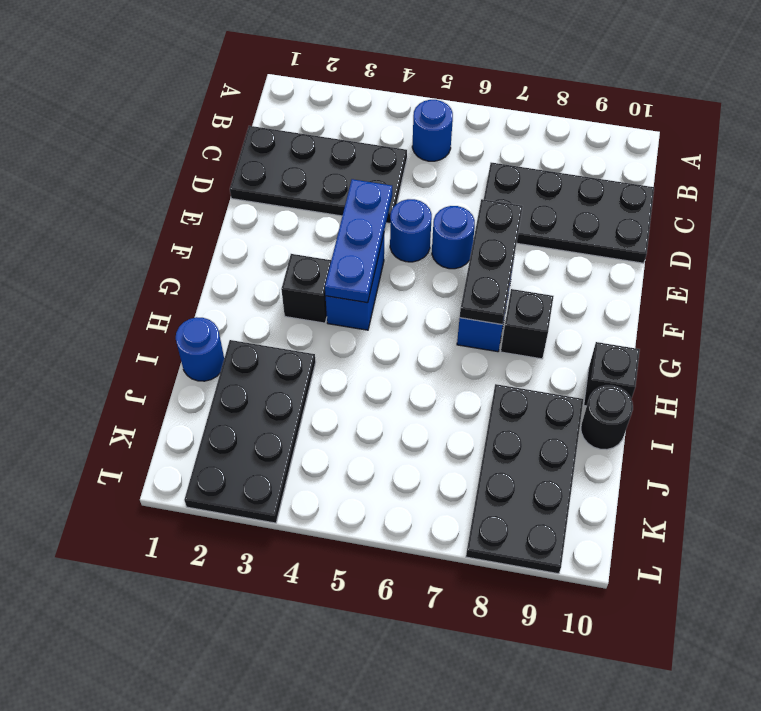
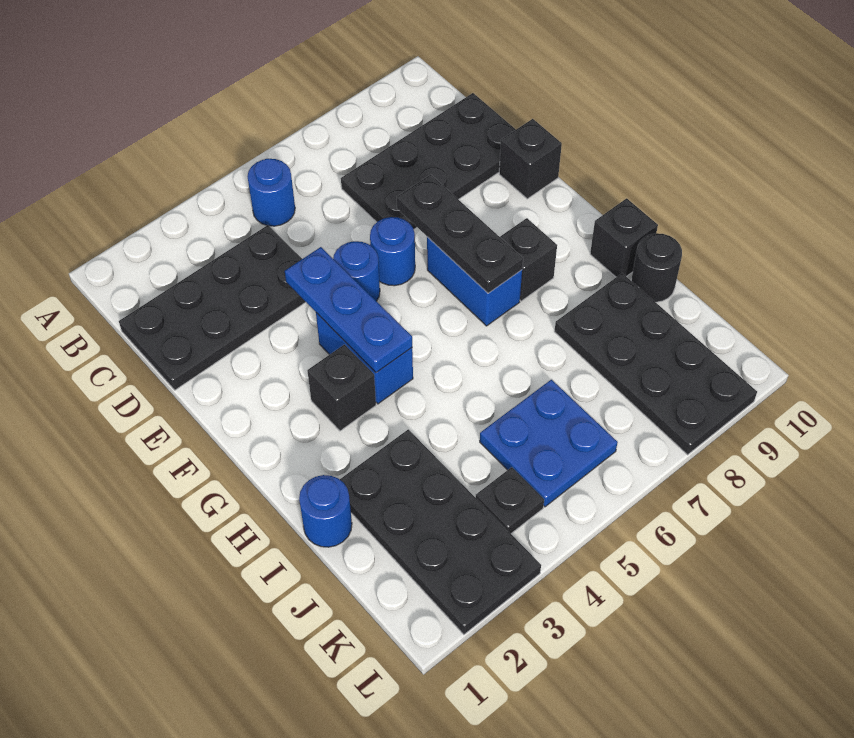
none -> black brick E10 level 1
none -> blue plate J5:K6 level 1
none -> black plate K4 level 1

